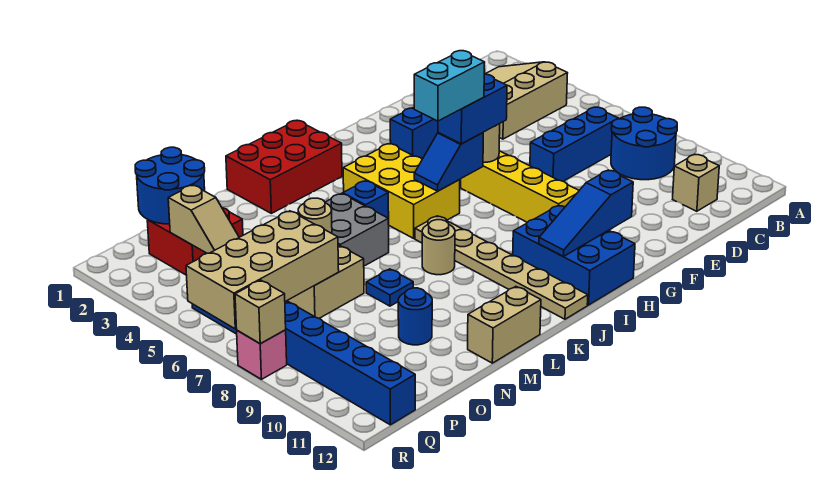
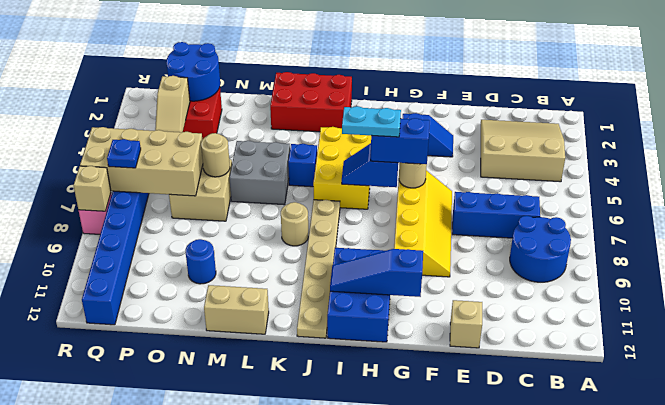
tan brick C11 level 1 -> tan brick E12 level 1
cyan brick H6:I6 level 4 -> cyan plate H6:I6 level 4
blue plate M8 level 1 -> blue plate Q7 level 3

